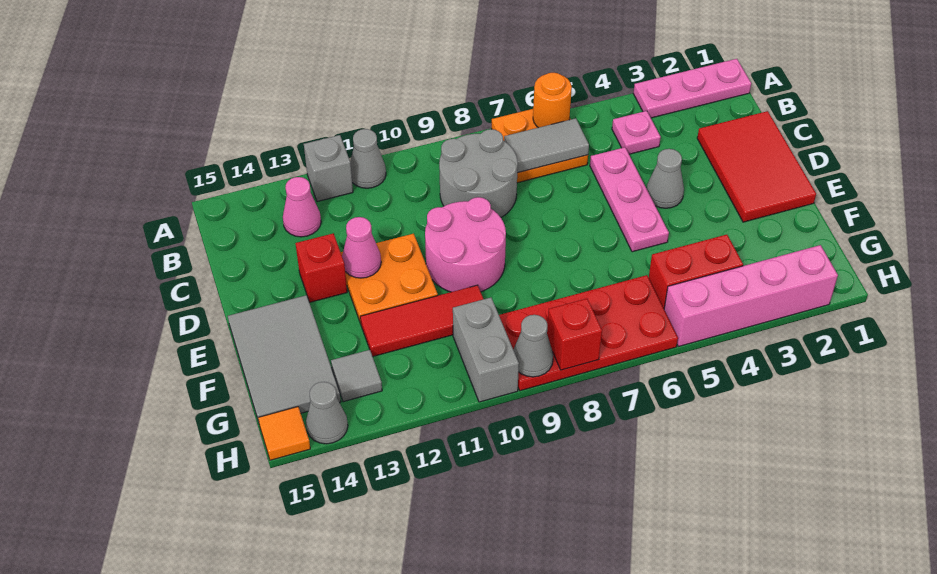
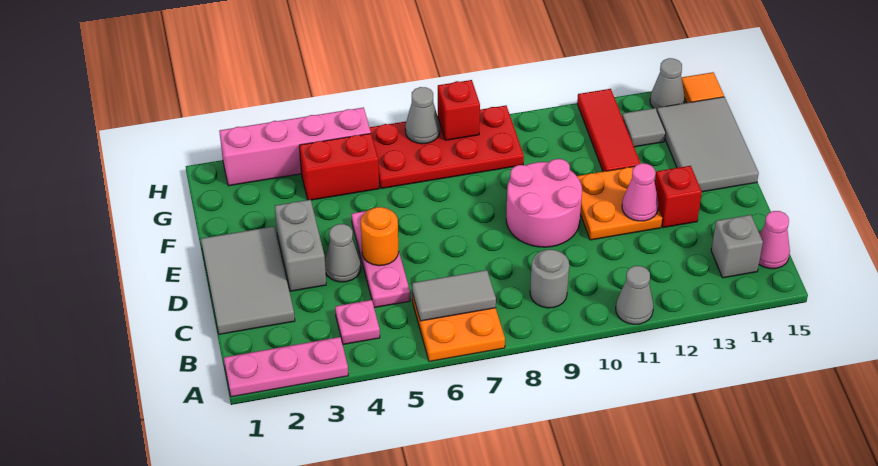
orange round brick A6 level 2 -> orange round brick D5 level 2
grey brick A12 level 1 -> grey brick B14 level 1
grey round brick B8:C9 level 1 -> grey round brick B9 level 1
pink cone B13 level 1 -> pink cone B15 level 1
red tile C1:E2 level 1 -> grey tile C1:E2 level 1
red tile F10:F12 level 1 -> red tile F12:H12 level 1
grey brick G10:H10 level 1 -> grey brick D3:E3 level 1
grey cone H9 level 2 -> grey cone H7 level 2

